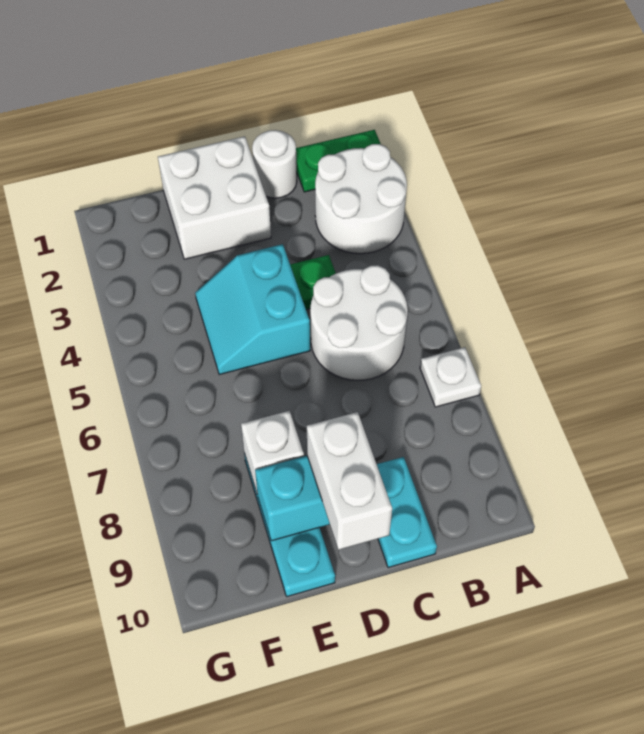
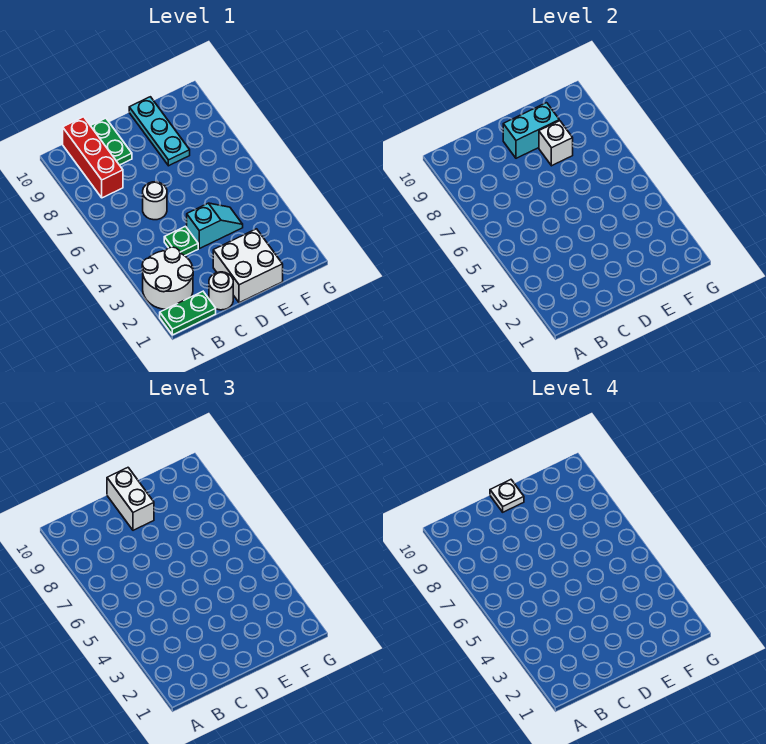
white plate A7 level 1 -> white plate D10 level 4
white round brick B5:C6 level 1 -> white round brick C6 level 1
none -> red brick B8:B10 level 1
cyan plate C9:C10 level 1 -> green plate C9:C10 level 1
cyan slope D4:E5 level 1 top D -> cyan slope D4:E4 level 1 top D

